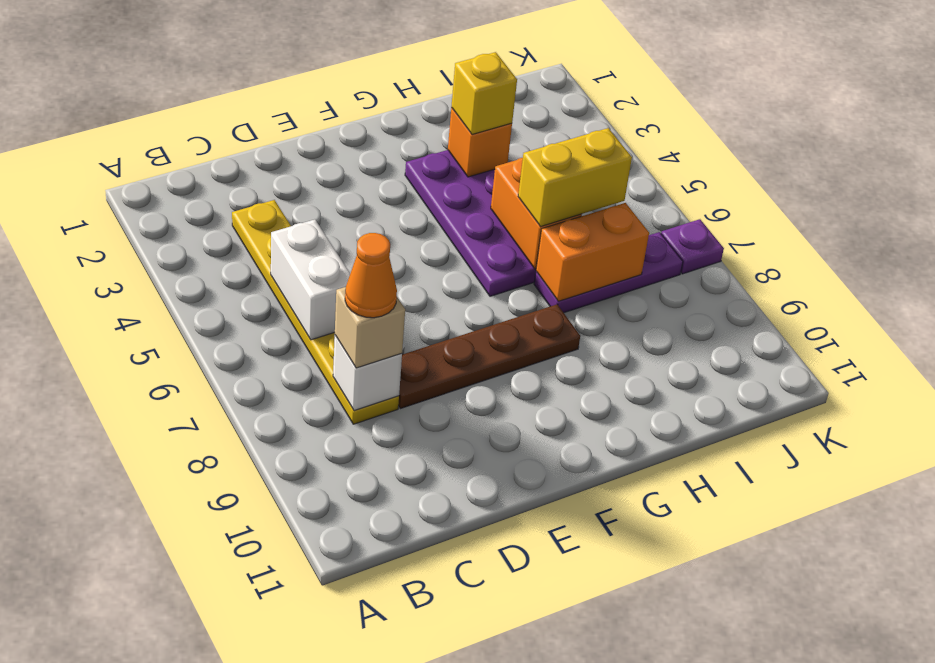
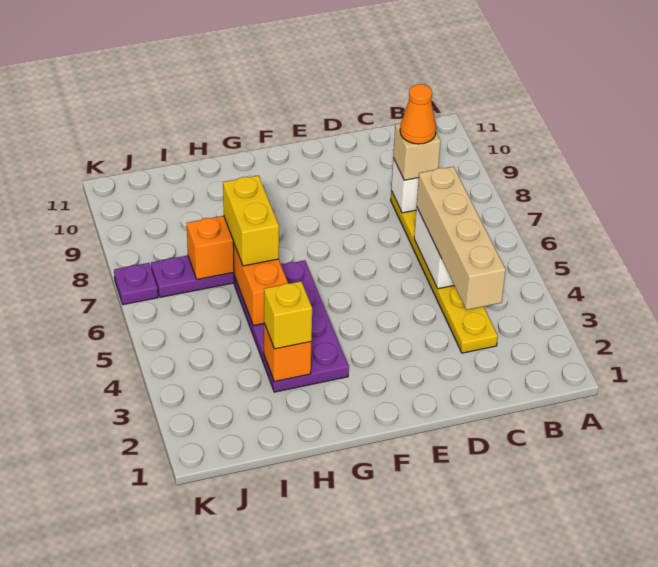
none -> tan brick C3:C6 level 3
brown plate D8:G8 level 1 -> none
yellow brick H6:I6 level 3 -> yellow brick H6:H7 level 3

